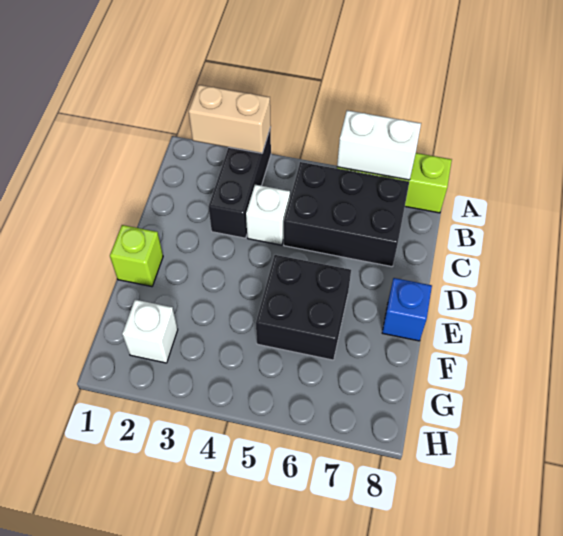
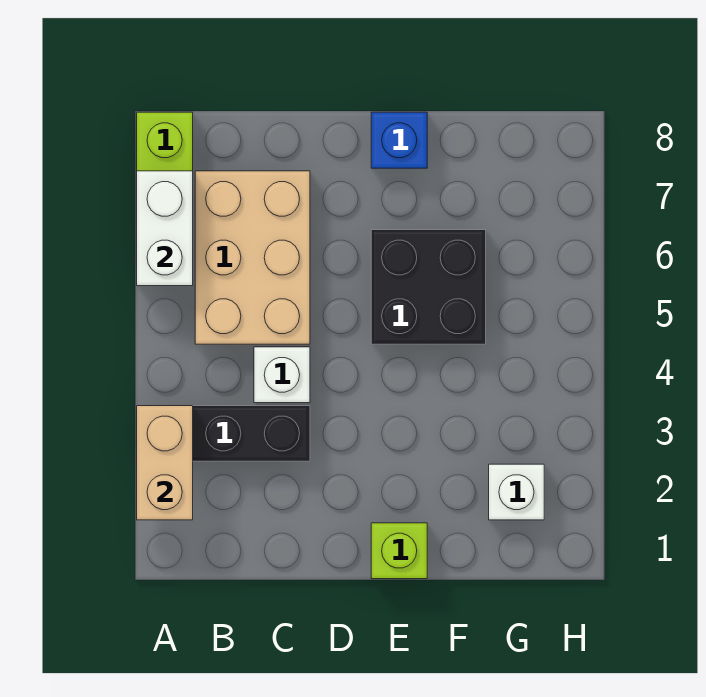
black brick B5:C7 level 1 -> tan brick B5:C7 level 1

